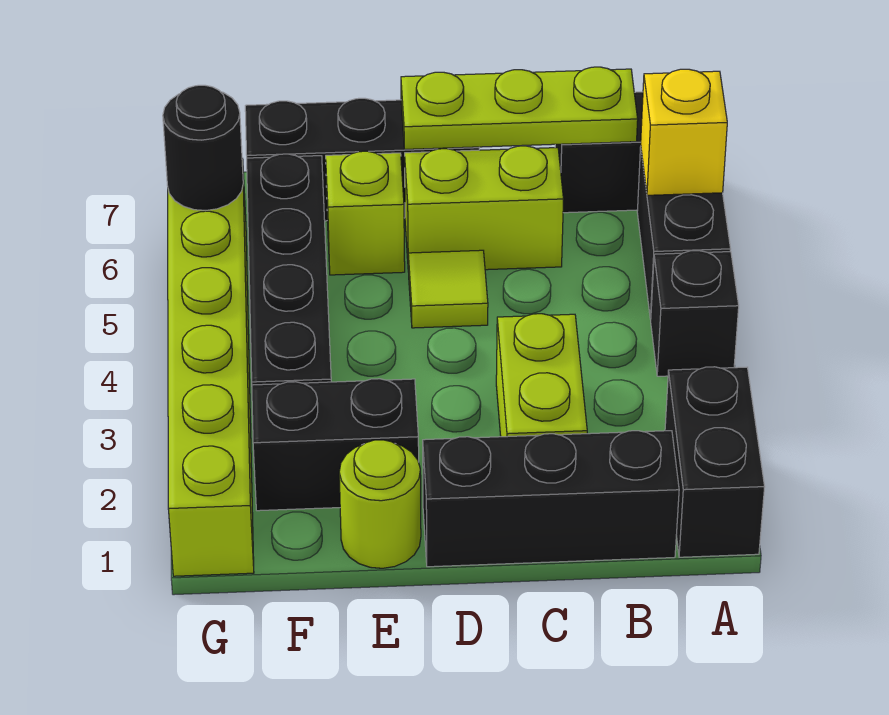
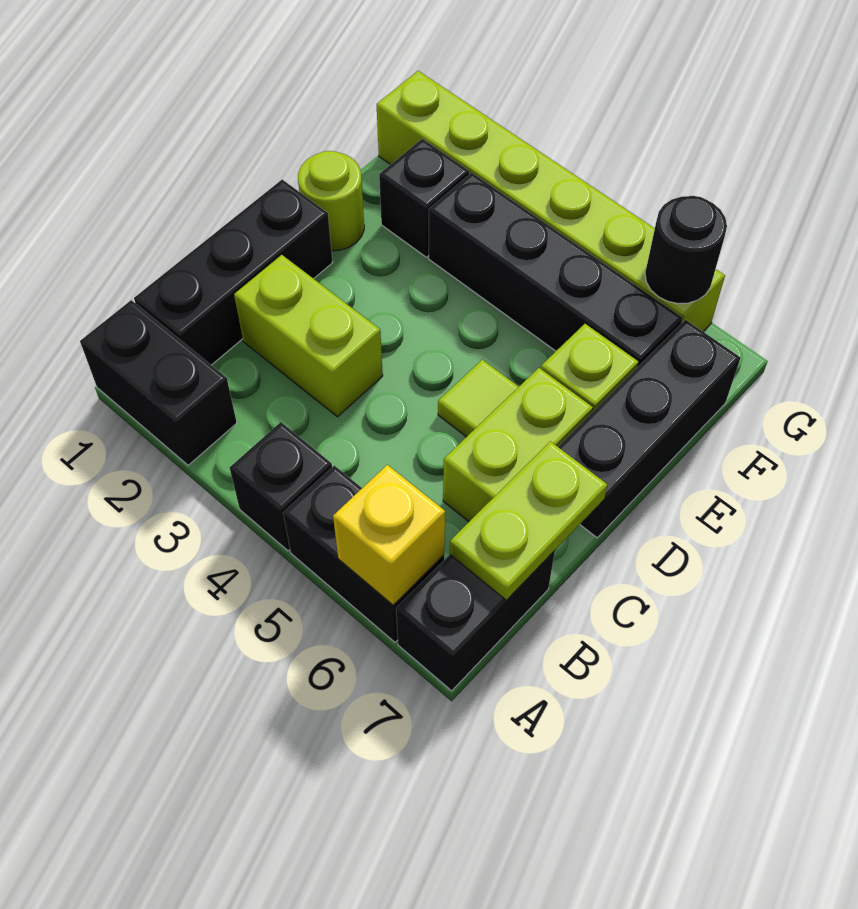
lime plate B7:D7 level 2 -> lime plate B7:C7 level 2
black brick E2:F2 level 1 -> black brick F2 level 1

